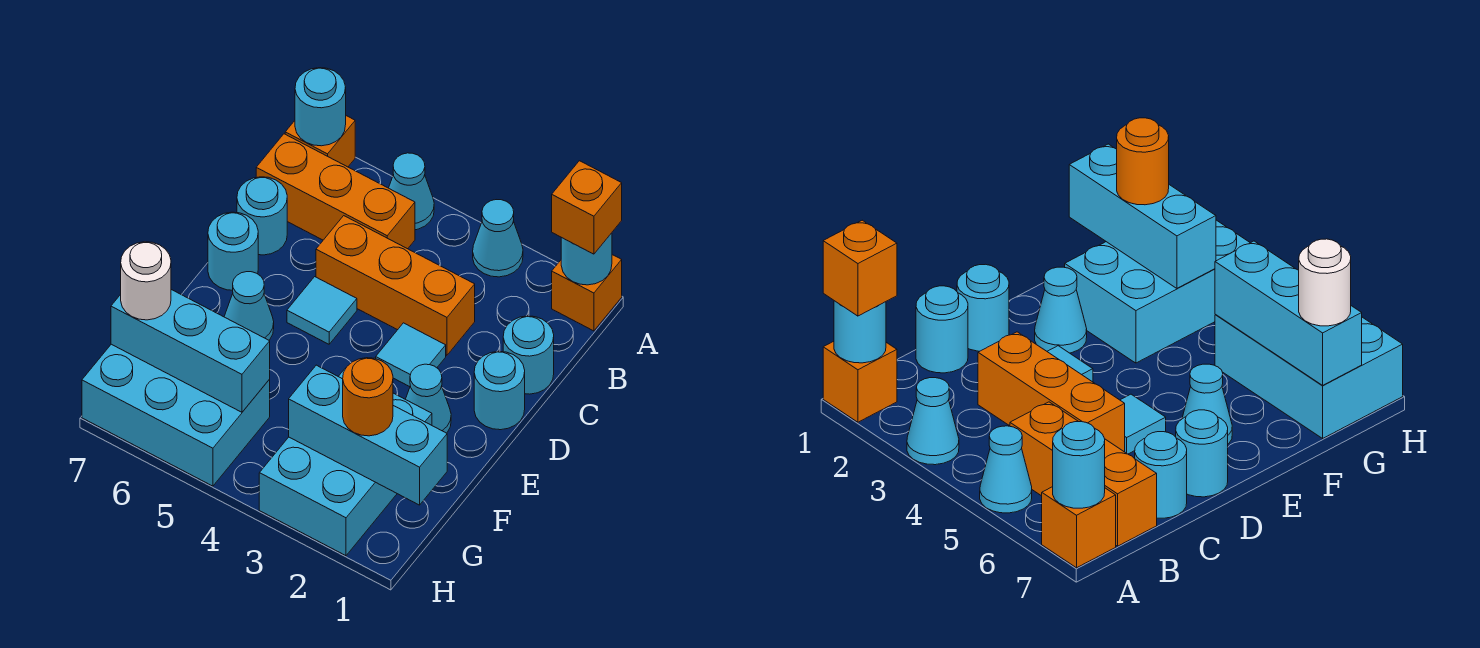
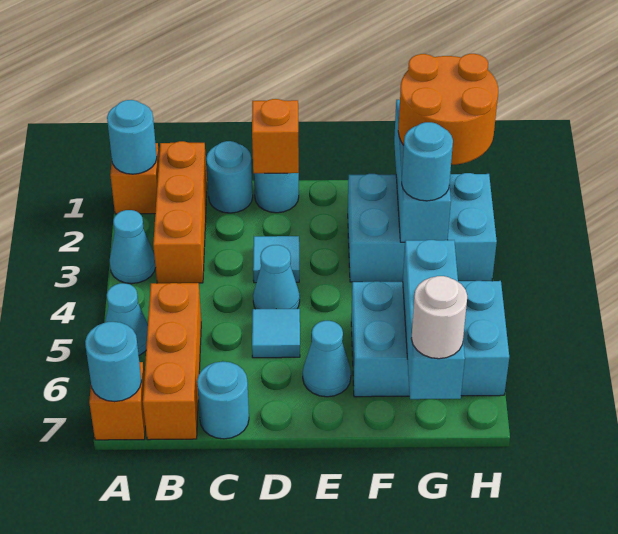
orange brick A1 level 3 -> orange brick D1 level 2
orange brick C3:C5 level 1 -> orange brick B1:B3 level 1
cyan round brick D7 level 1 -> cyan round brick G3 level 3
cyan cone E2 level 1 -> cyan cone D4 level 1
orange round brick G2 level 3 -> orange round brick G1:H2 level 3
cyan brick G5:H7 level 1 -> cyan brick F5:H6 level 1

